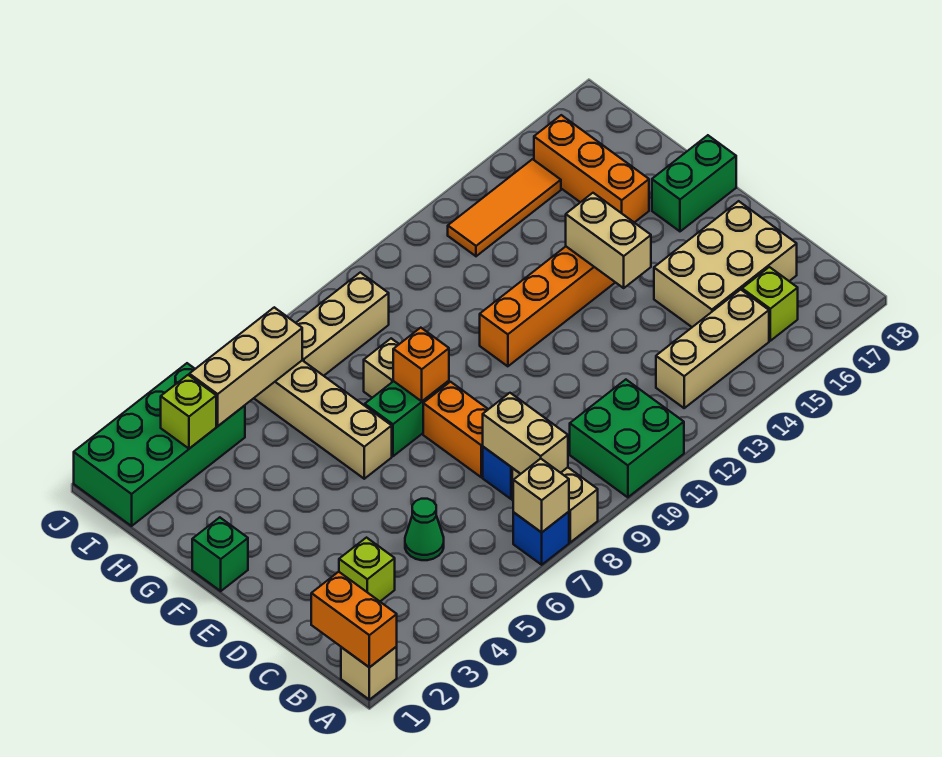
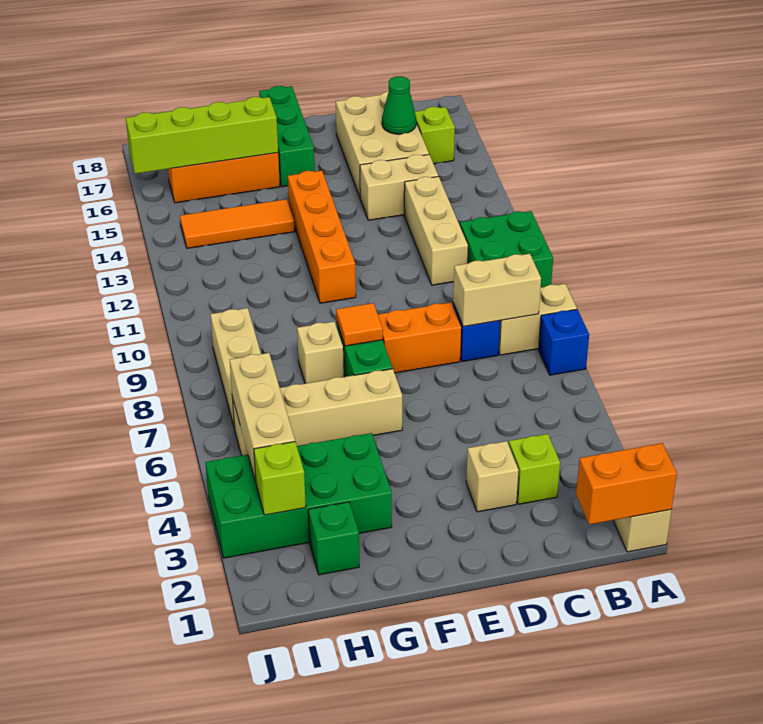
tan brick A7 level 2 -> tan brick D3 level 1
tan brick B13:B15 level 1 -> tan brick C11:C13 level 1
green cone C5 level 1 -> green cone C16 level 2
tan brick E14:F14 level 2 -> tan brick C14:D14 level 1
green brick F1 level 1 -> green brick H2 level 1
orange brick F8 level 2 -> orange tile F8 level 2
green brick F17:F18 level 1 -> green brick F16:F18 level 1
none -> lime brick G16:J16 level 2
green brick I1:J4 level 1 -> green brick G3:J4 level 1
orange tile I13:I15 level 1 -> orange tile G14:I14 level 1

